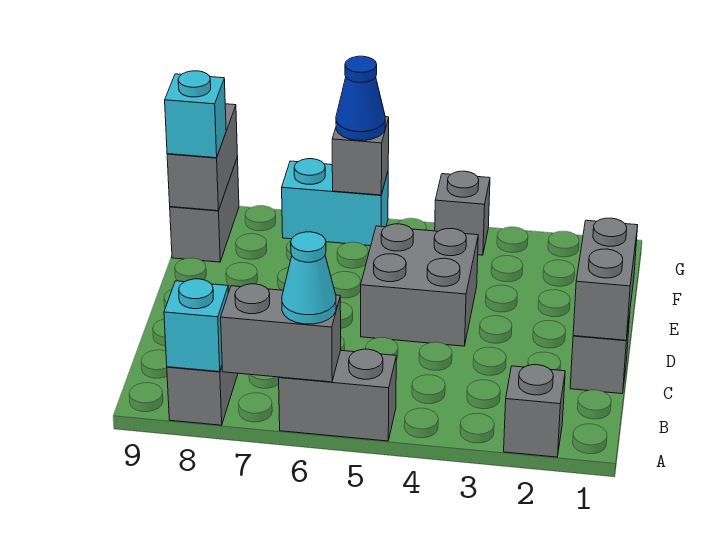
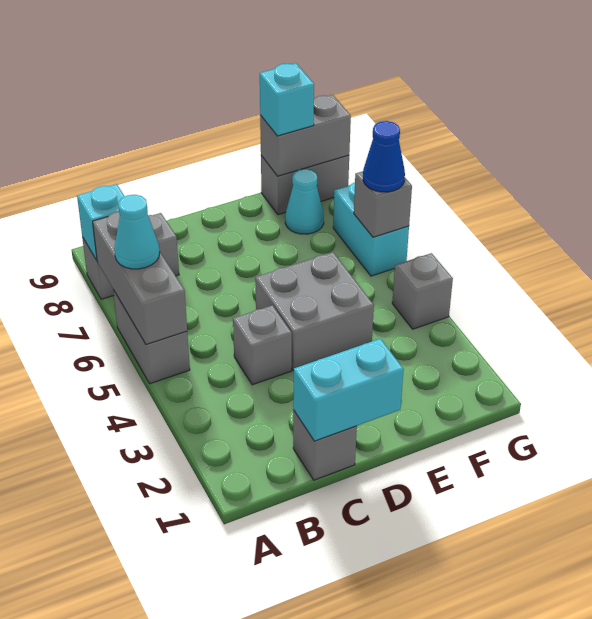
grey brick A2 level 1 -> grey brick C4 level 1
grey brick A6:A7 level 2 -> grey brick A5:A7 level 2
grey brick C1:D1 level 2 -> cyan brick C1:D1 level 2
none -> cyan cone F8 level 1

